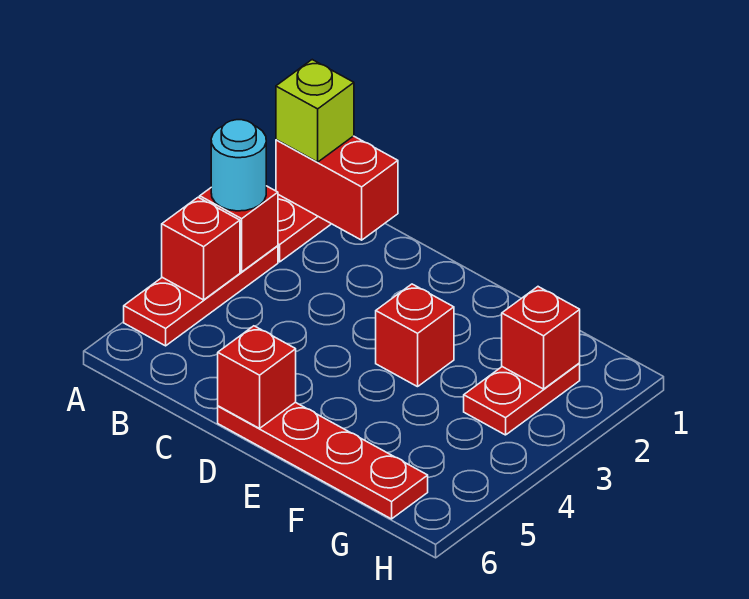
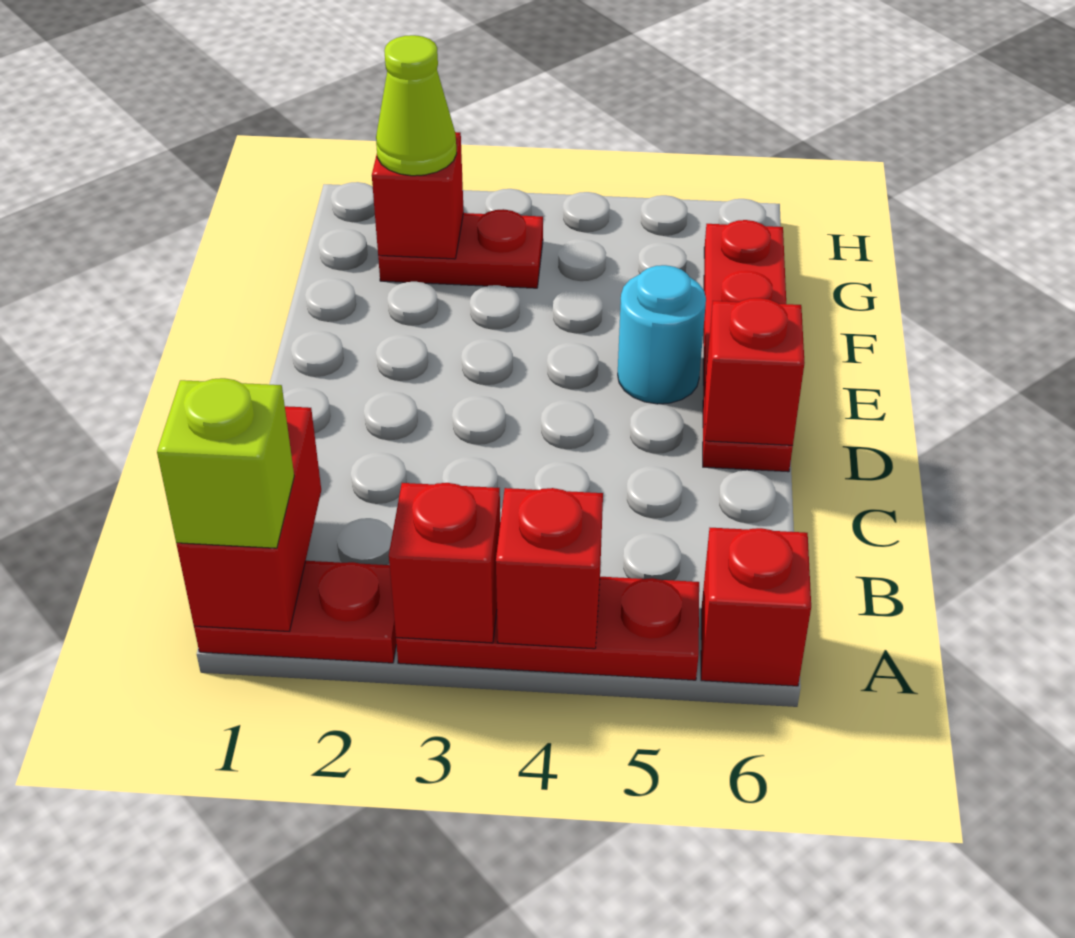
cyan round brick A3 level 3 -> cyan round brick E5 level 1
red brick E3 level 1 -> red brick A6 level 1
none -> lime cone G2 level 3

